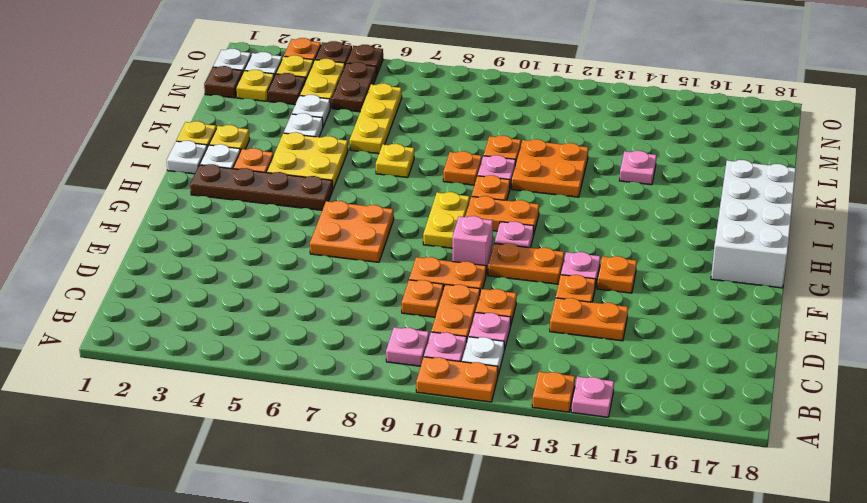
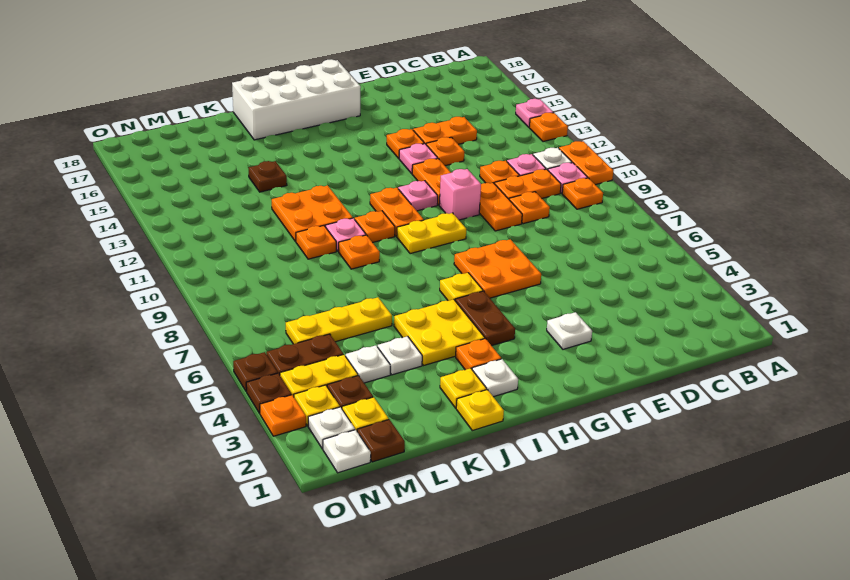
pink plate B9 level 1 -> orange plate B9 level 1
orange plate D13:D14 level 1 -> orange plate D14:E14 level 1
brown plate H2:H5 level 1 -> brown plate H4:H5 level 1
white plate I1 level 1 -> white plate F3 level 1
yellow plate J7 level 1 -> yellow plate H6 level 1
pink plate K14 level 1 -> brown plate K14 level 1

